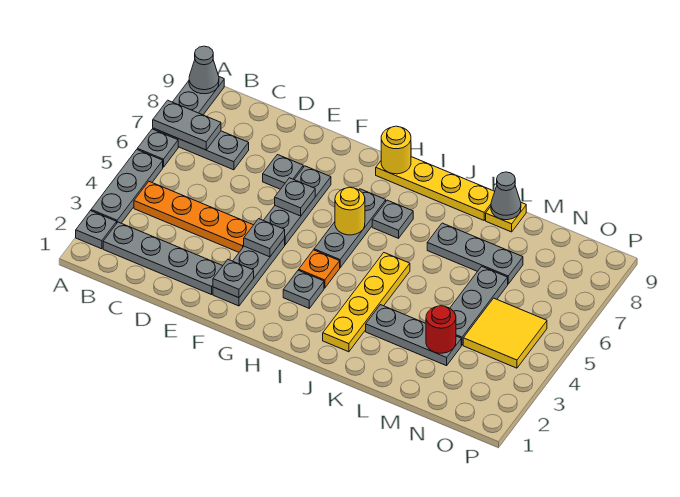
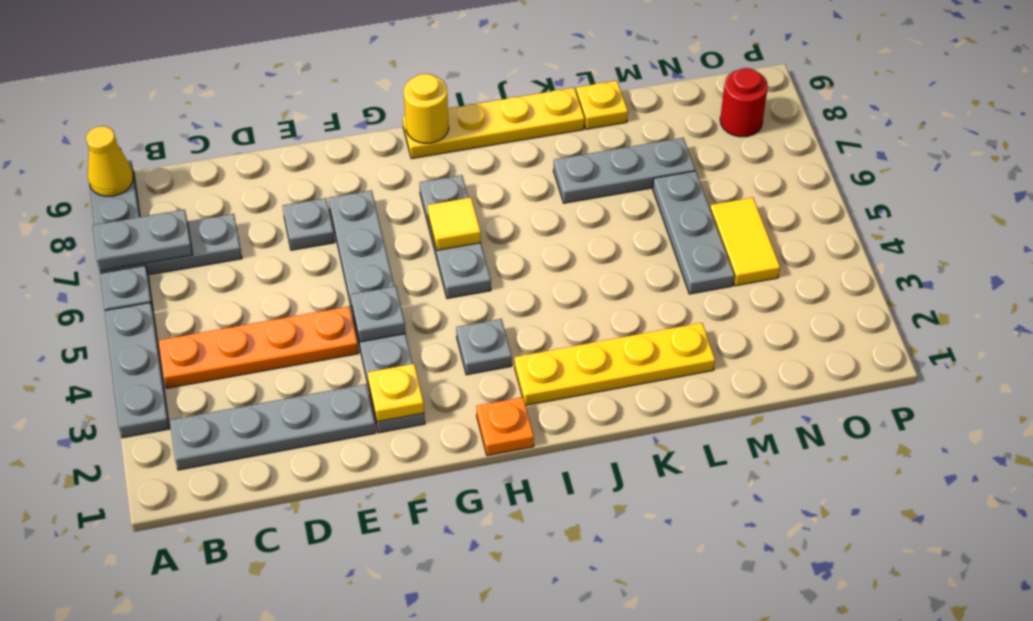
grey plate A2 level 1 -> none
grey cone A9 level 2 -> yellow cone A9 level 2
grey plate F2 level 2 -> yellow plate F2 level 2
grey plate F6 level 2 -> none
orange plate H4 level 1 -> orange plate H1 level 1
yellow round brick H6 level 2 -> yellow tile H6 level 2
grey plate I7 level 1 -> none
yellow plate J2:J5 level 1 -> yellow plate I2:L2 level 1
grey plate K3:M3 level 1 -> none
grey cone L9 level 2 -> none
red round brick M3 level 2 -> red round brick O8 level 1
yellow tile N4:O5 level 1 -> yellow tile N4:N5 level 1

